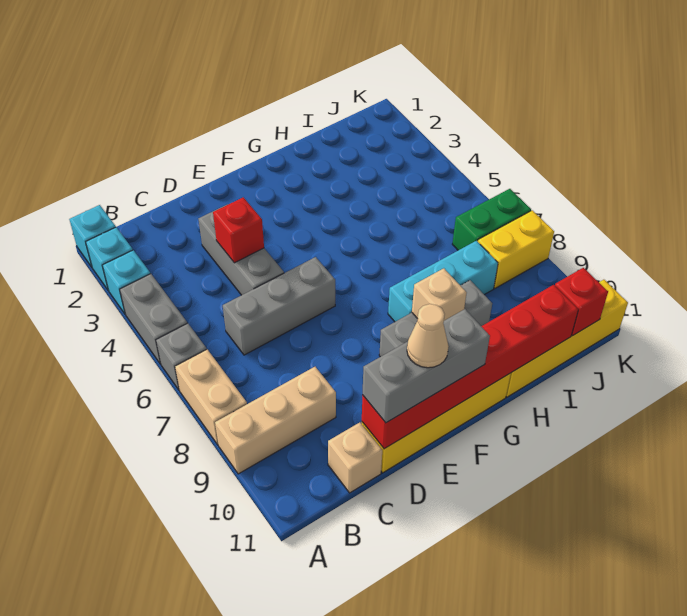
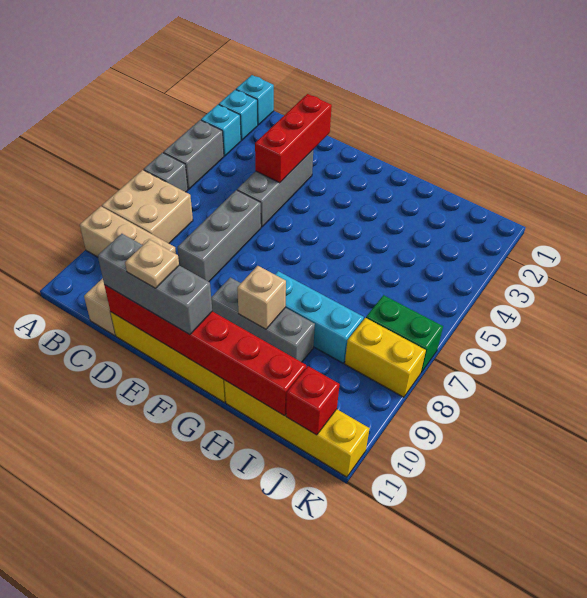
tan brick A7:A8 level 1 -> tan brick A7:B8 level 1
grey brick C6:E6 level 1 -> grey brick D6:D8 level 1
red brick D4 level 2 -> red brick D2:D4 level 2
tan cone E11 level 4 -> tan plate E11 level 4

